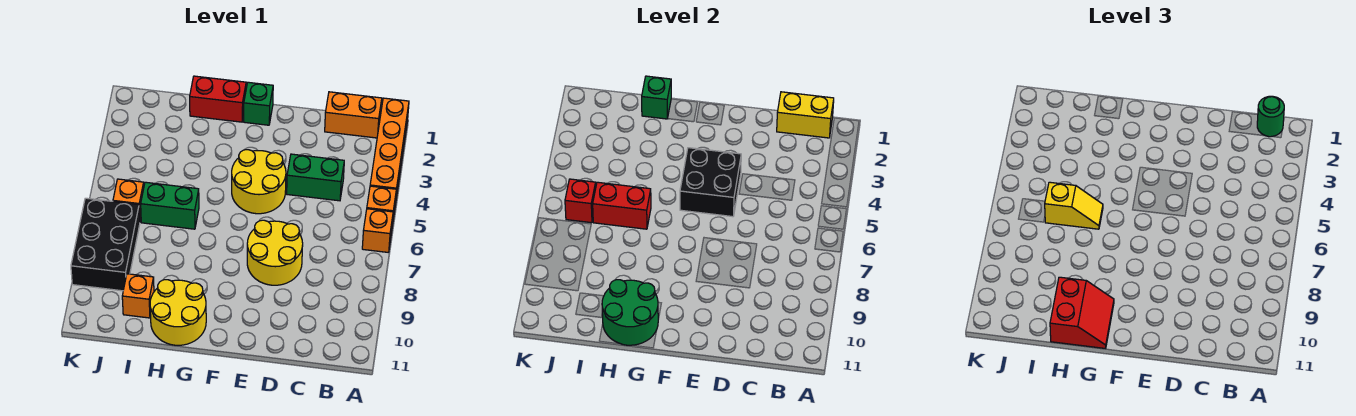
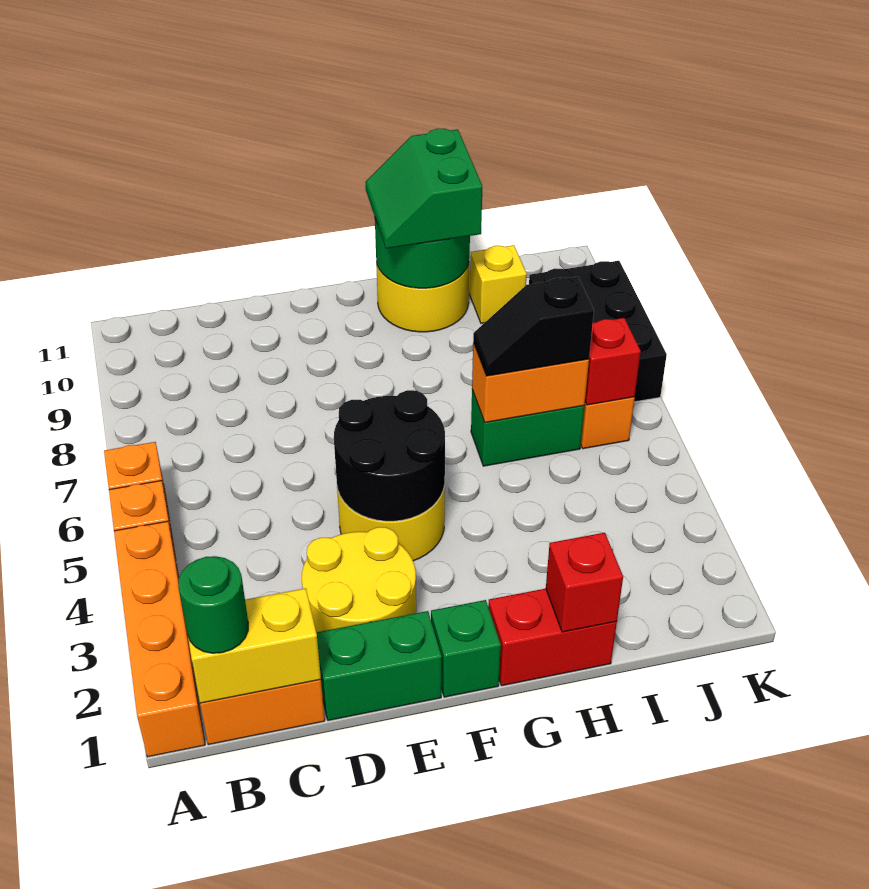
green brick C4:D4 level 1 -> green brick D1:E1 level 1
yellow round brick D7:E8 level 1 -> yellow round brick D2:E3 level 1
black brick E4:F5 level 2 -> black round brick E4:F5 level 2
red slope G10:H11 level 3 top H -> green slope G10:H11 level 3 top H
green brick H1 level 2 -> red brick H1 level 2
red brick H6:I6 level 2 -> orange brick H6:I6 level 2
yellow slope H6:I6 level 3 top I -> black slope H6:I6 level 3 top I
orange brick I10 level 1 -> yellow brick I10 level 1

